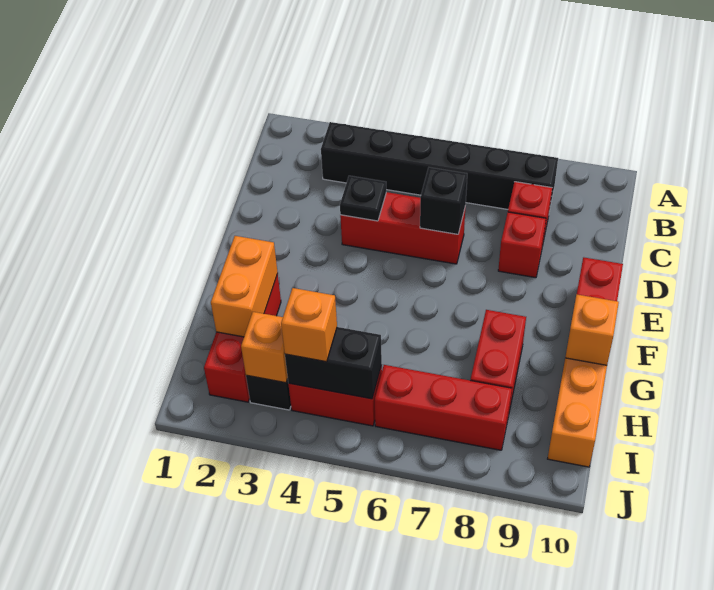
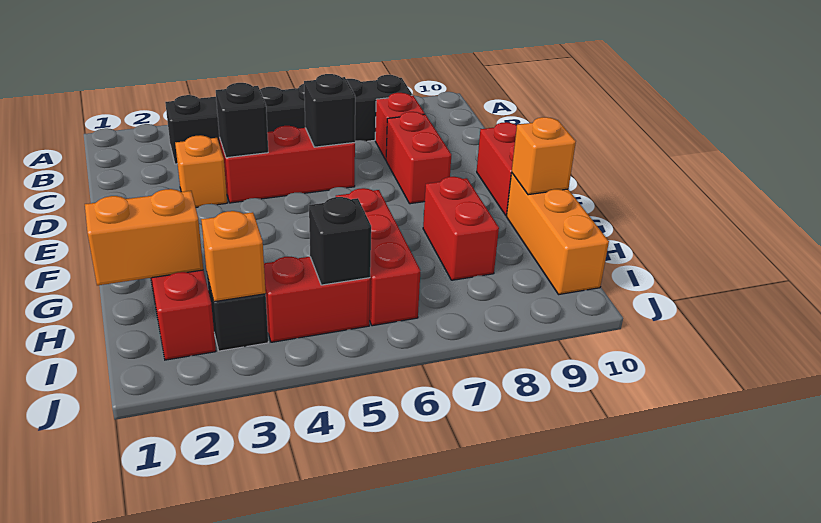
black plate D4 level 2 -> black brick D4 level 2
red brick D8 level 1 -> red brick D8:E8 level 1
orange brick G2:H2 level 2 -> orange brick H1:H2 level 2
black brick I4:I5 level 2 -> black brick I5 level 2
orange brick I4 level 3 -> orange brick D3 level 1
red brick I6:I8 level 1 -> red brick G6:I6 level 1

